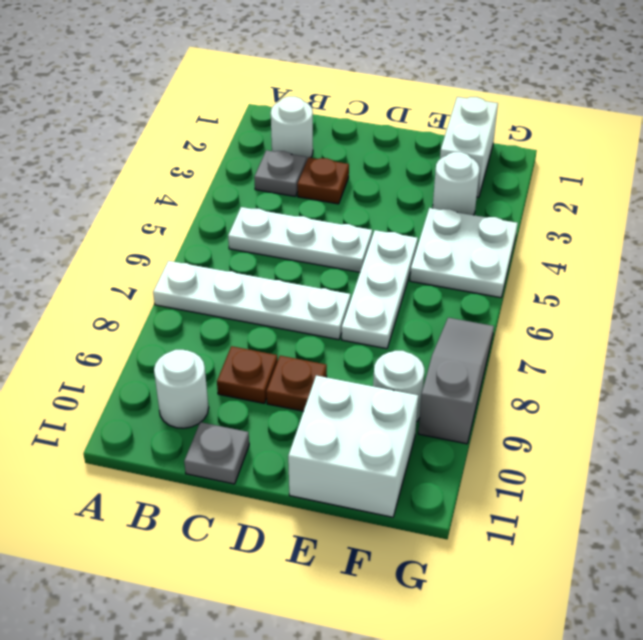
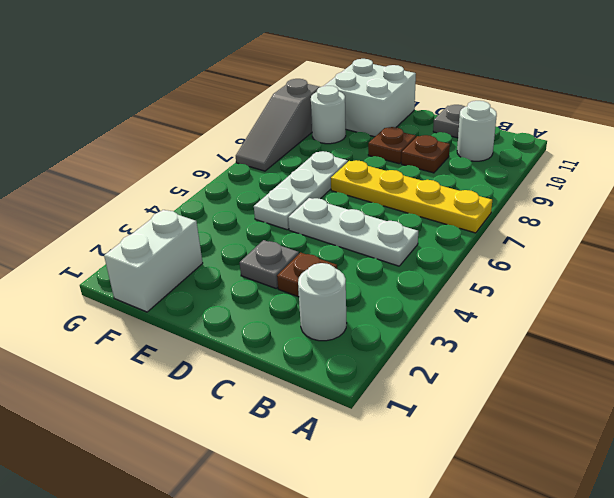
white plate A7:D7 level 1 -> yellow plate A7:D7 level 1
grey plate B3 level 1 -> grey plate D3 level 1
white round brick F3 level 1 -> none
white plate F4:G5 level 1 -> none

